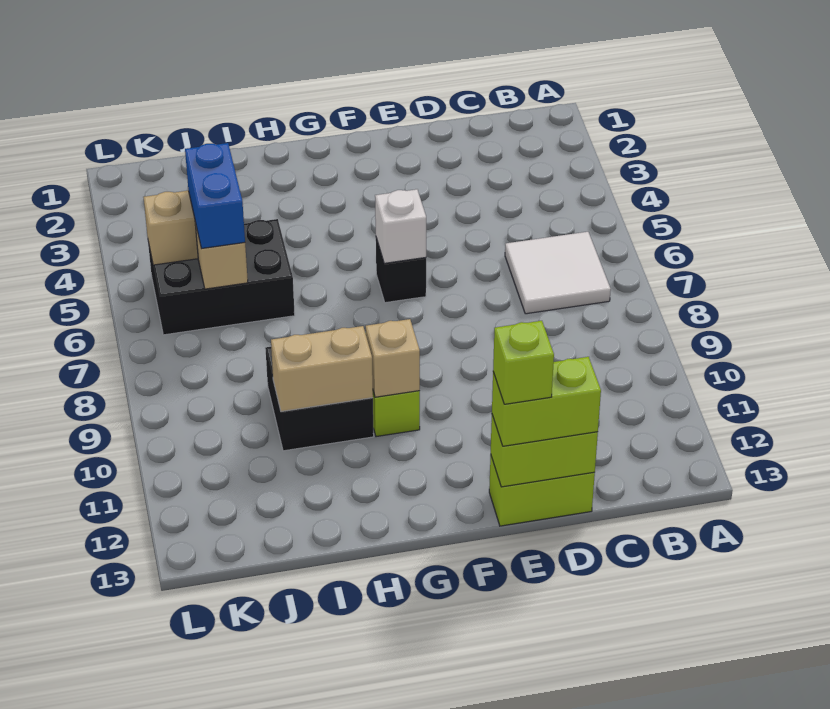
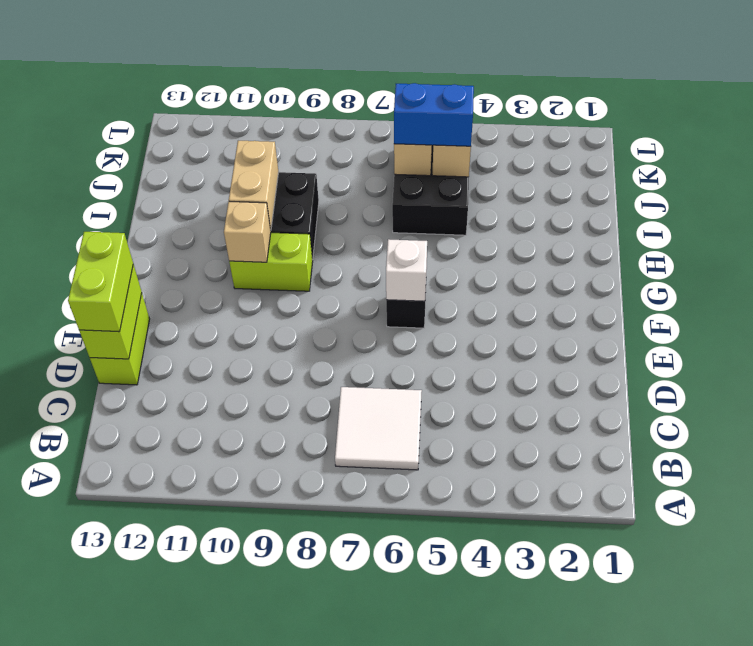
lime brick E13 level 4 -> none

